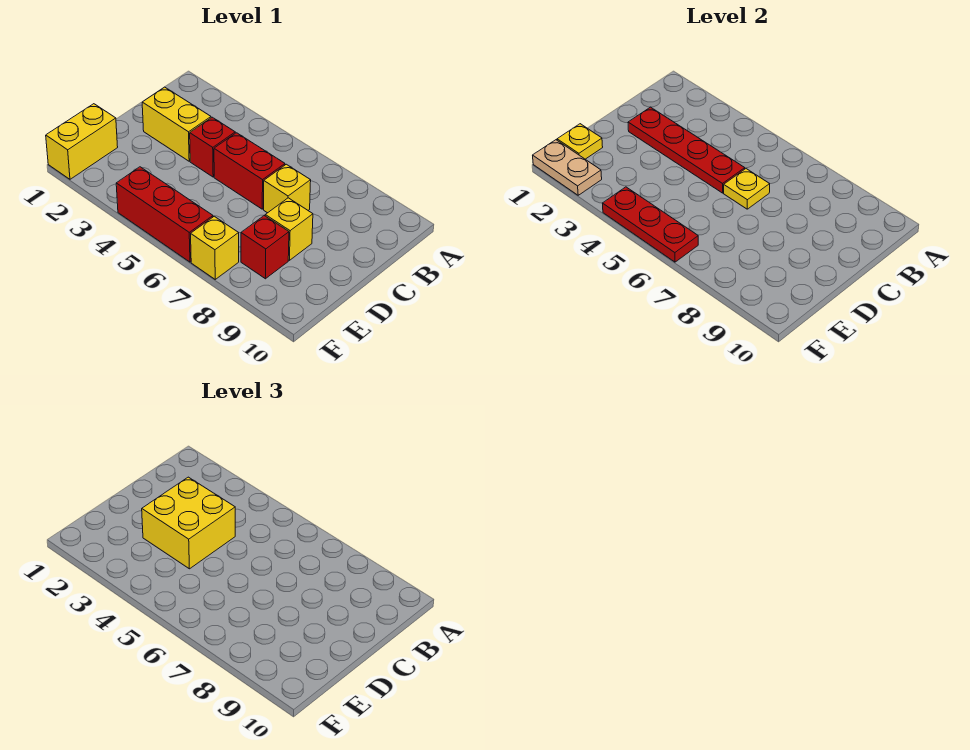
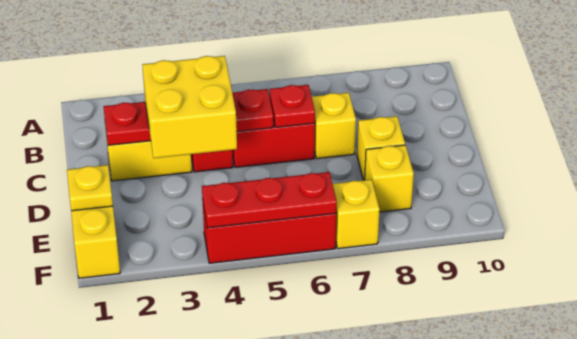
yellow plate C6 level 2 -> red plate C6 level 2
red brick E8 level 1 -> yellow brick E8 level 1
tan plate F1:F2 level 2 -> none

